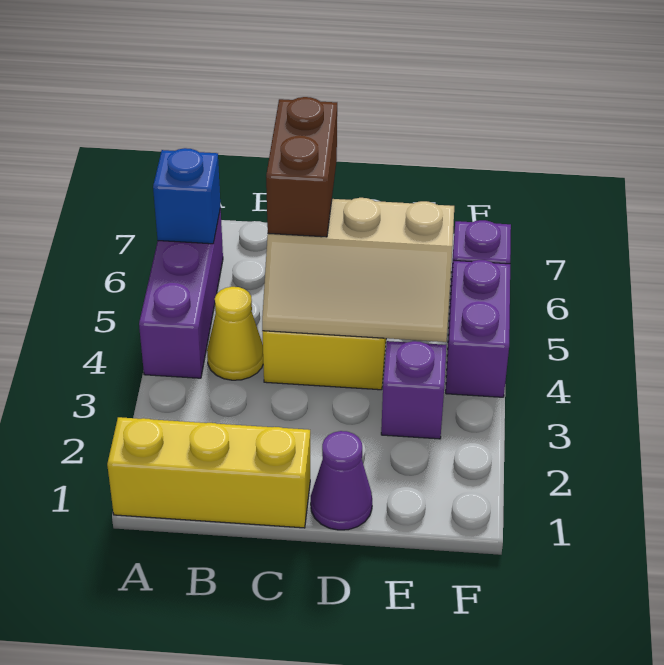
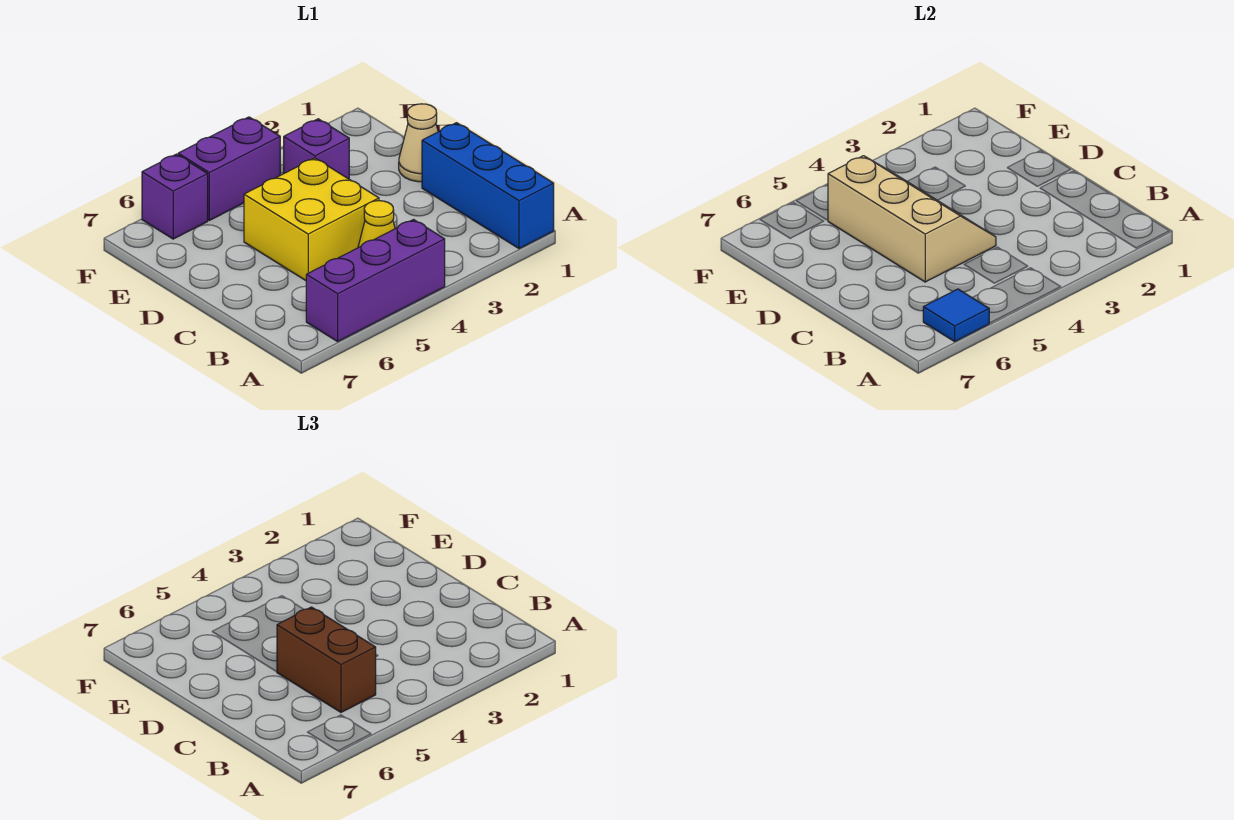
yellow brick A1:C1 level 1 -> blue brick A1:C1 level 1
blue brick A6 level 2 -> blue tile A6 level 2
brown brick C5:C6 level 3 -> brown brick B5:C5 level 3
purple cone D1 level 1 -> tan cone D1 level 1

